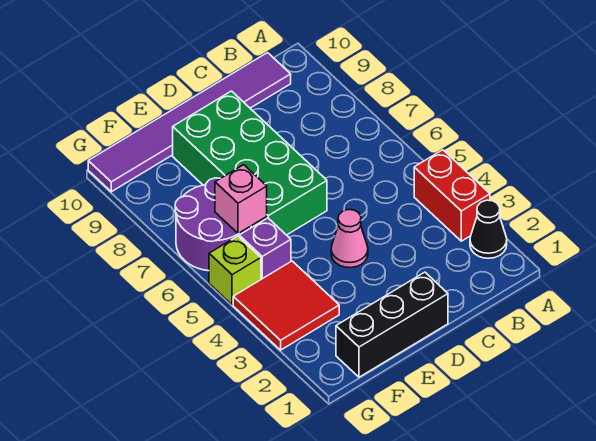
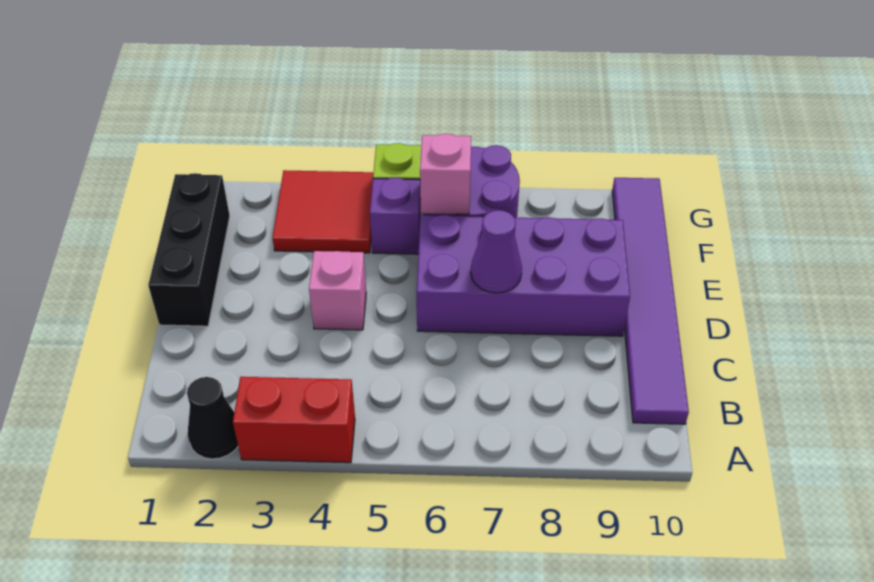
pink cone D4 level 1 -> pink brick D4 level 1
green brick D6:E9 level 1 -> purple brick D6:E9 level 1
none -> purple cone D7 level 2

